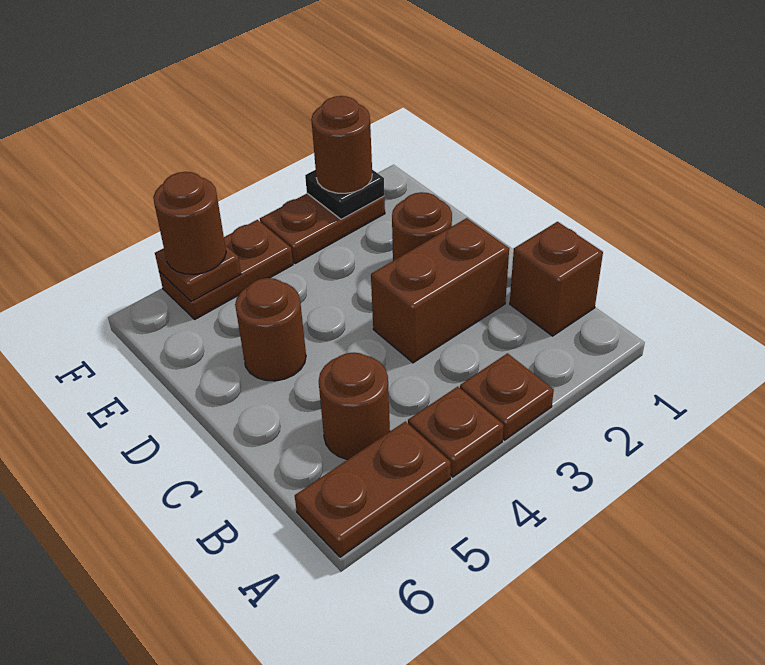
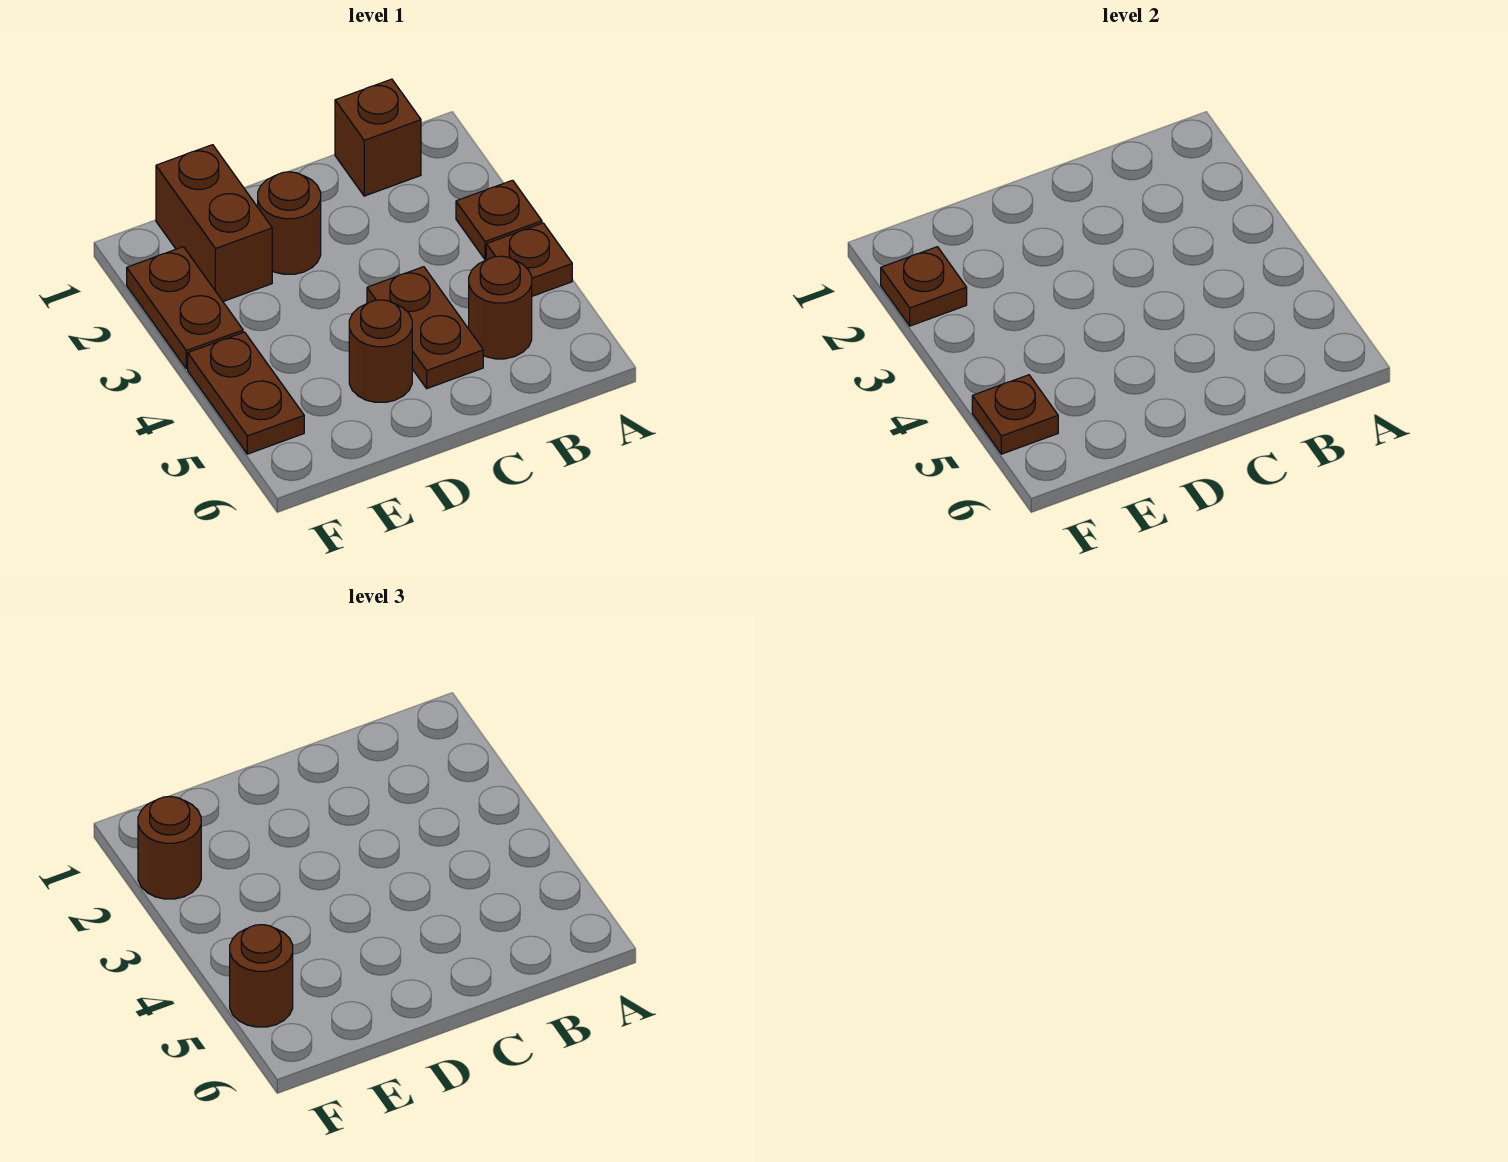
brown plate A5:A6 level 1 -> brown plate C4:C5 level 1
brown brick C2:C3 level 1 -> brown brick E1:E2 level 1
black plate F2 level 2 -> brown plate F2 level 2

